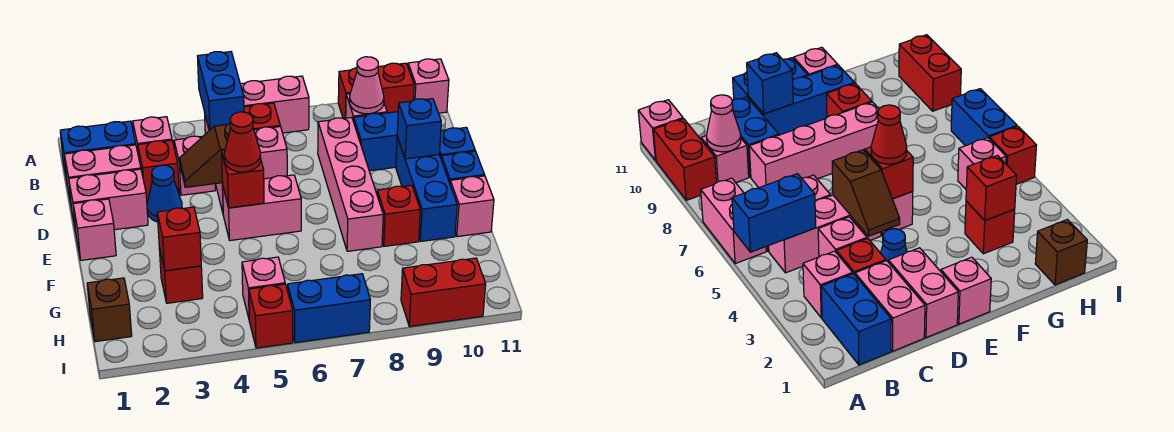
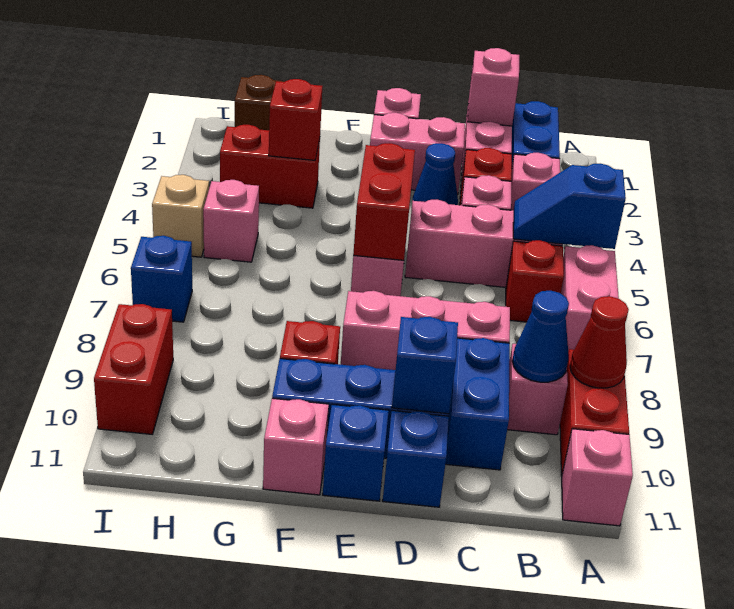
blue brick A5:B5 level 2 -> blue slope A5:B5 level 2 top A
pink cone B9 level 2 -> blue cone B9 level 2
pink brick C6 level 1 -> pink brick C1 level 2
pink brick C8:F8 level 1 -> pink brick C8:E8 level 1
pink brick D1:D2 level 1 -> pink brick D2:E2 level 1
brown slope D4:D5 level 2 top 5 -> none
red brick E5 level 2 -> red brick E5:E6 level 2
red cone E5 level 3 -> red cone A9 level 2
red brick G3 level 1 -> red brick G3:H3 level 1
red brick I5 level 1 -> tan brick I5 level 1
blue brick I6:I7 level 1 -> blue brick I7 level 1

